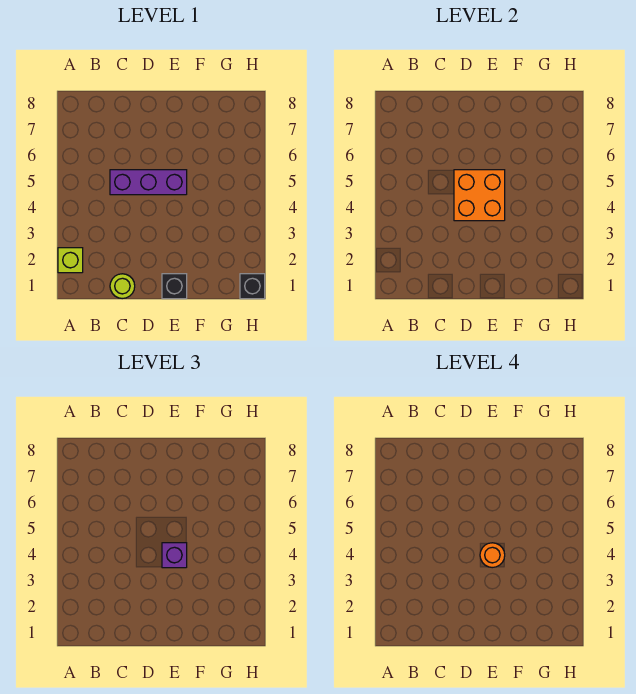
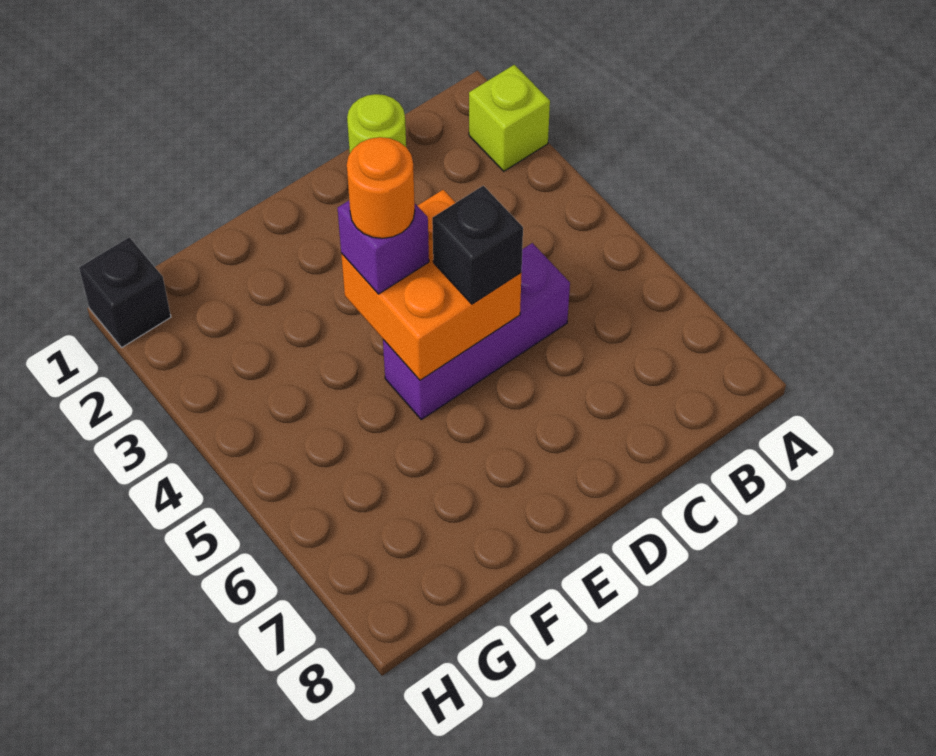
black brick E1 level 1 -> black brick D5 level 3

